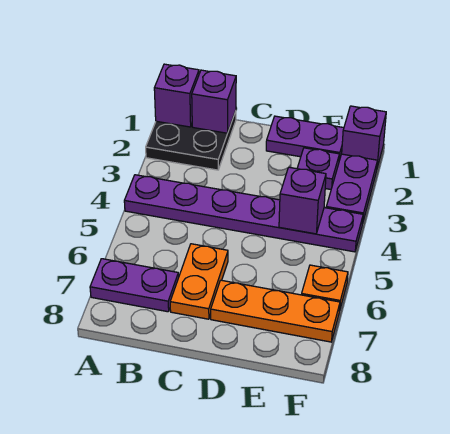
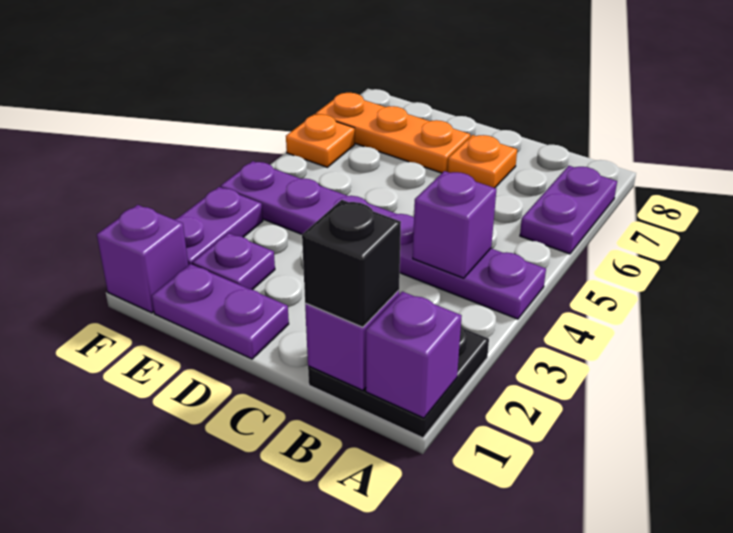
purple plate A7:B7 level 1 -> purple plate A6:A7 level 1
none -> black brick B1 level 3
orange plate C6:C7 level 1 -> orange plate C7 level 1
purple brick E4 level 2 -> purple brick B4 level 2

